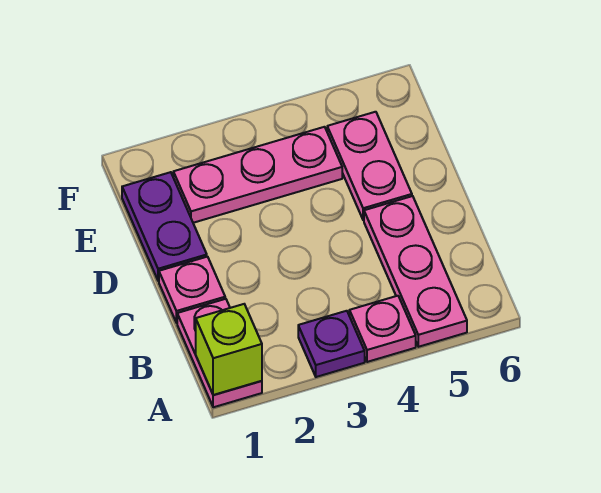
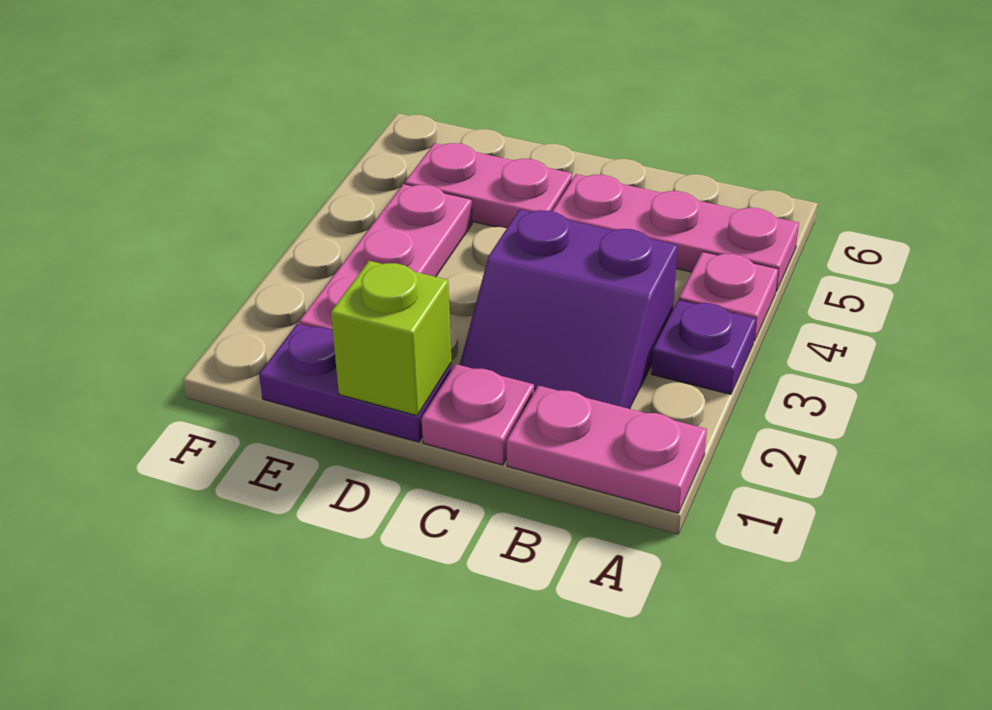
lime brick A1 level 2 -> lime brick D1 level 2
none -> purple slope B2:C3 level 1 top 3

